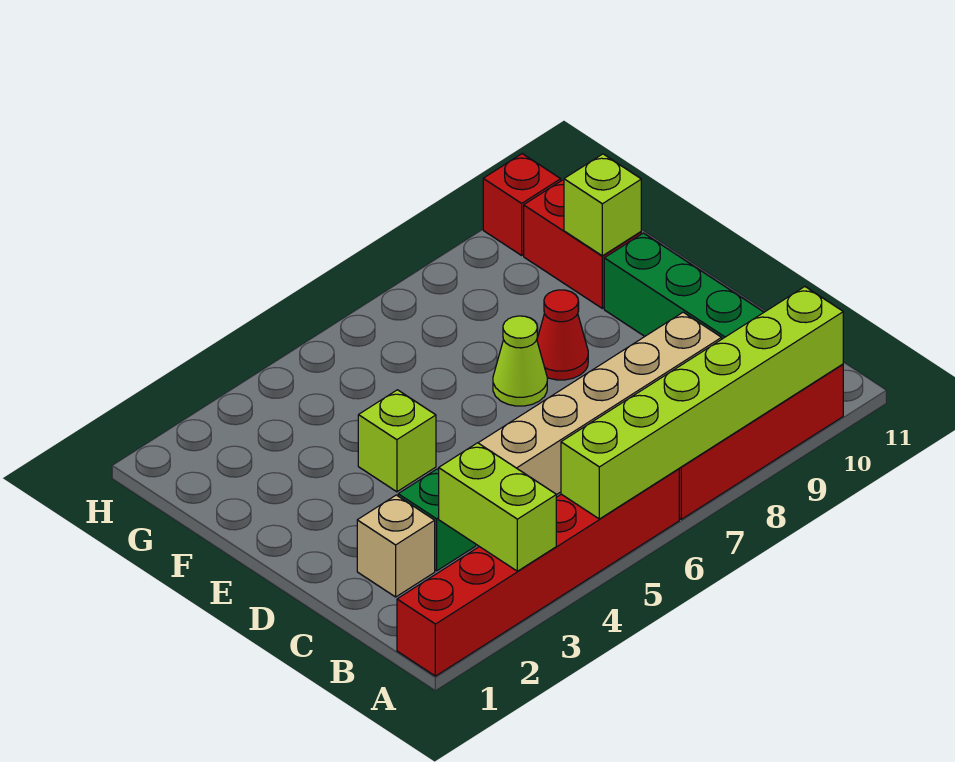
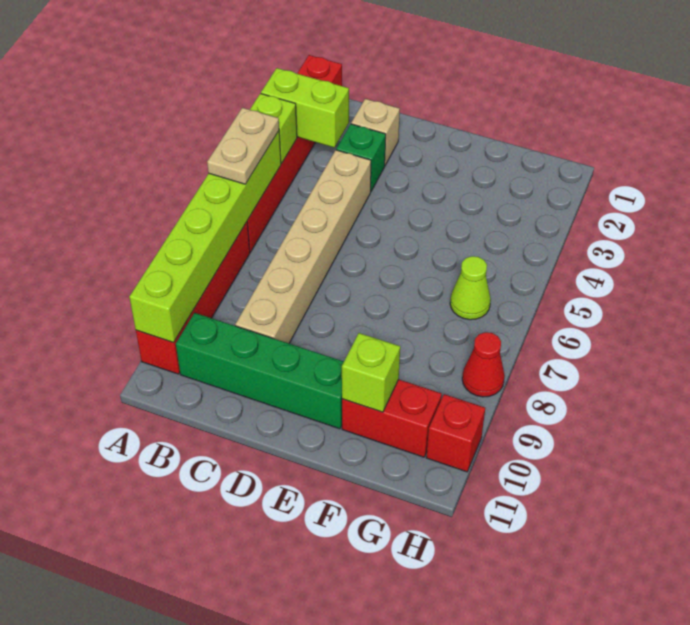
none -> tan plate A5:A6 level 3
lime brick E4 level 1 -> lime brick A4 level 2
lime cone E7 level 1 -> lime cone G6 level 1
red cone E8 level 1 -> red cone H8 level 1

